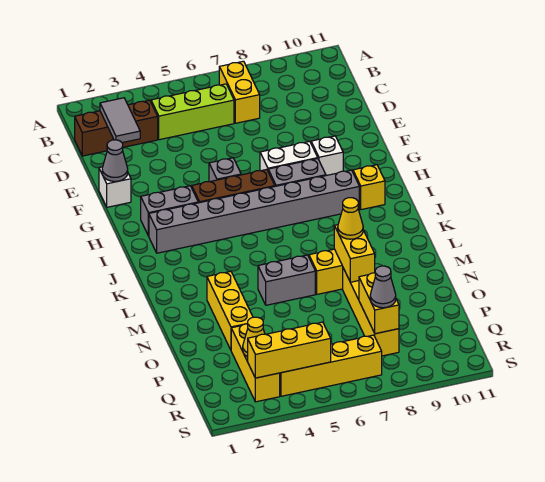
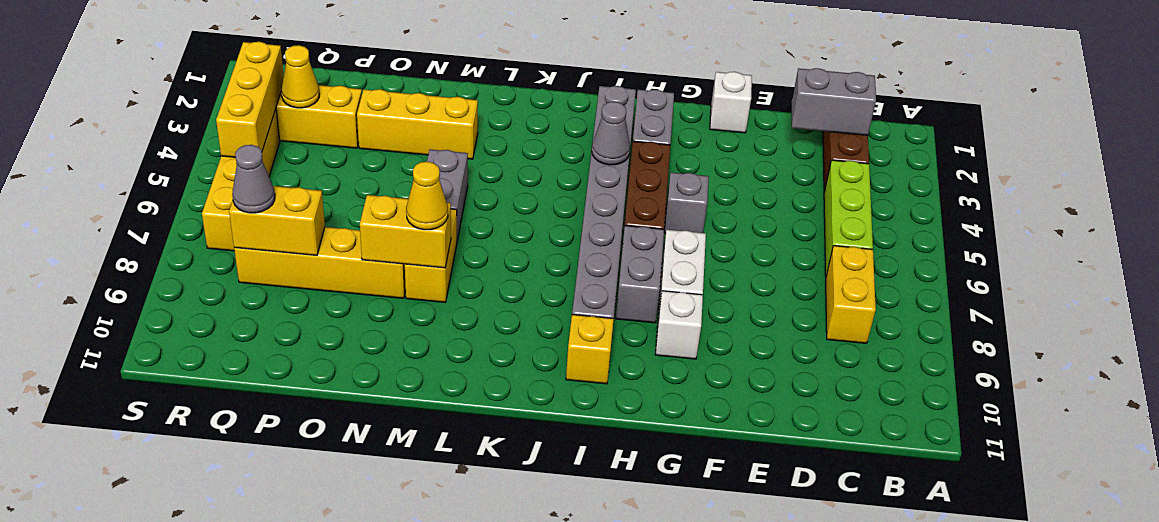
yellow brick B7:C7 level 1 -> yellow brick C7:C8 level 1
grey tile C2:D2 level 2 -> grey brick C2:D2 level 2
grey cone F1 level 2 -> grey cone I4 level 2

